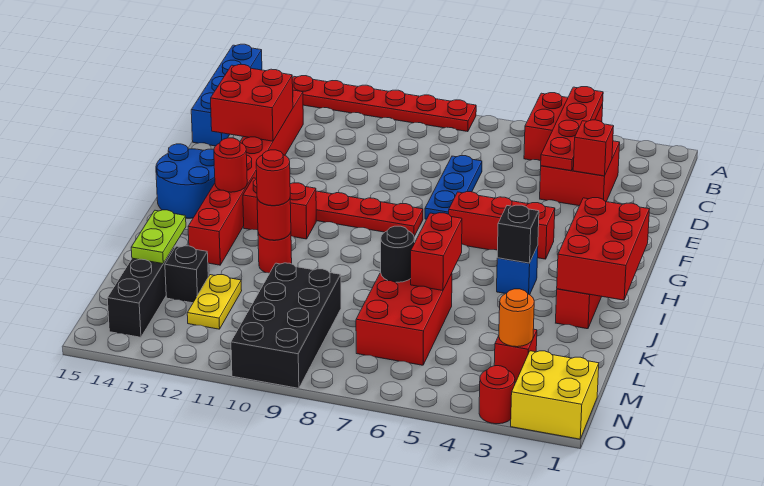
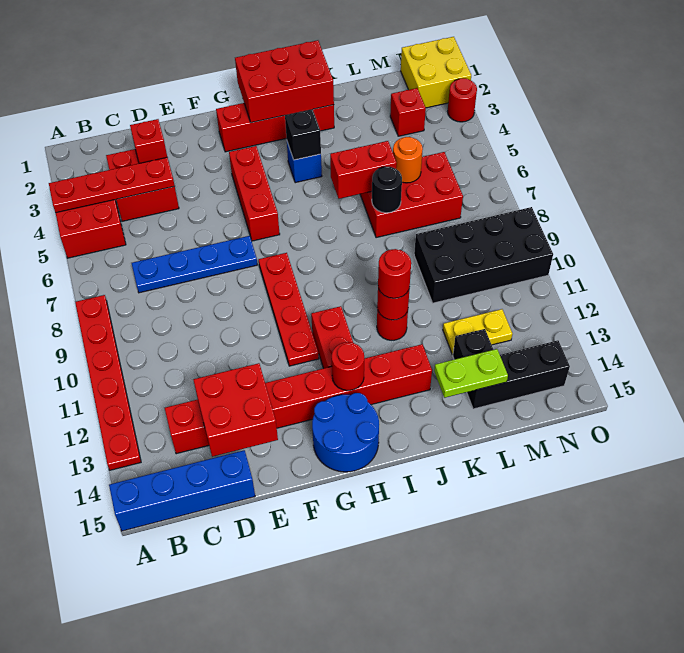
blue plate D7:F7 level 1 -> blue plate C7:F7 level 1
orange round brick M3 level 2 -> orange round brick L6 level 2

